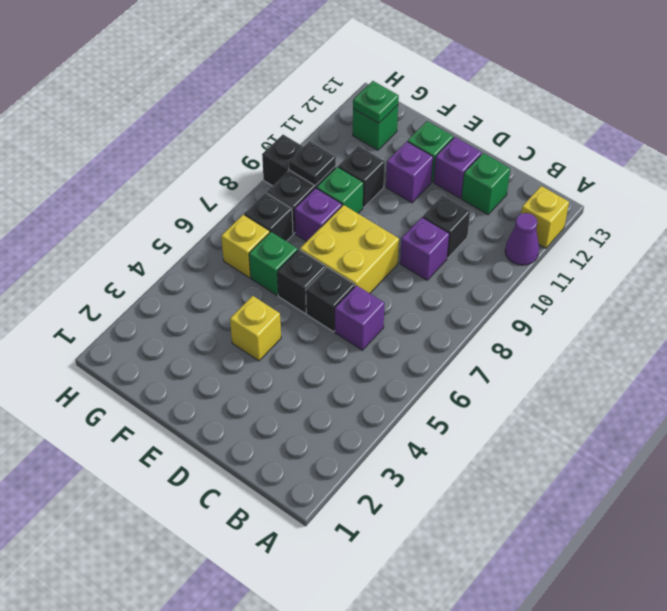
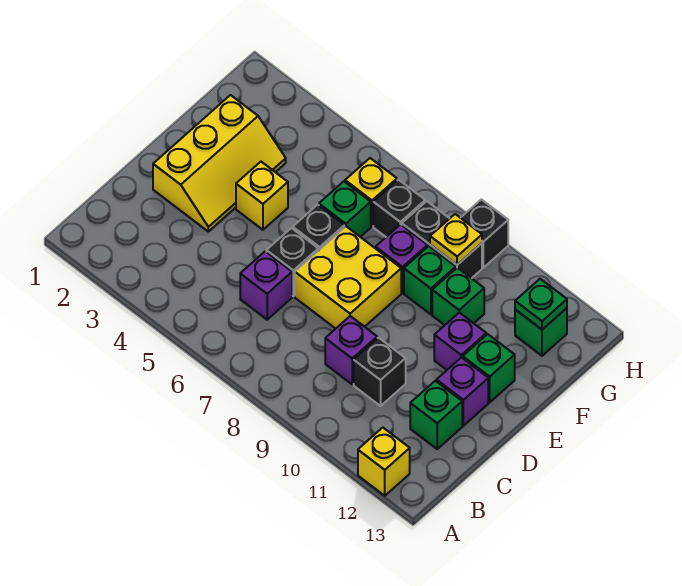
purple cone A11 level 1 -> none
none -> yellow slope D2:F3 level 1 top 2
black brick F10 level 1 -> green brick F10 level 1
black plate G9 level 2 -> yellow plate G9 level 2

